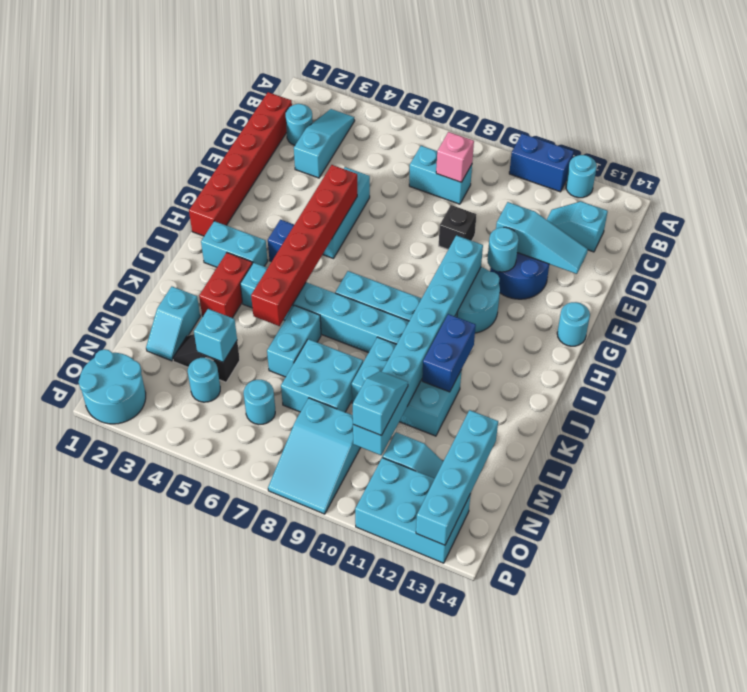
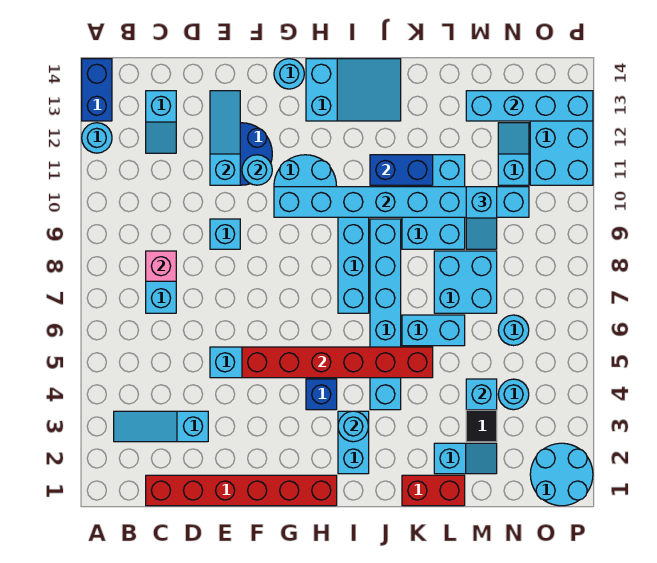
blue brick A10:A11 level 1 -> blue brick A13:A14 level 1
cyan round brick C2 level 1 -> cyan round brick I3 level 2
black brick E9 level 1 -> cyan brick E9 level 1
red brick J3:K3 level 1 -> red brick K1:L1 level 1
cyan slope M10:N10 level 3 top N -> cyan slope M9:M10 level 3 top 10
cyan slope N8:P9 level 1 top N -> cyan slope H13:J14 level 1 top H

